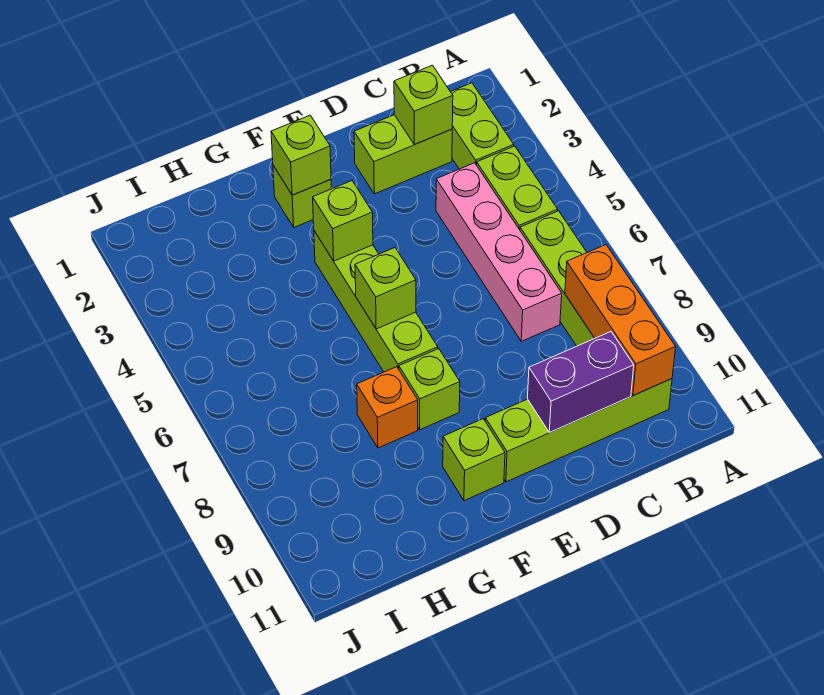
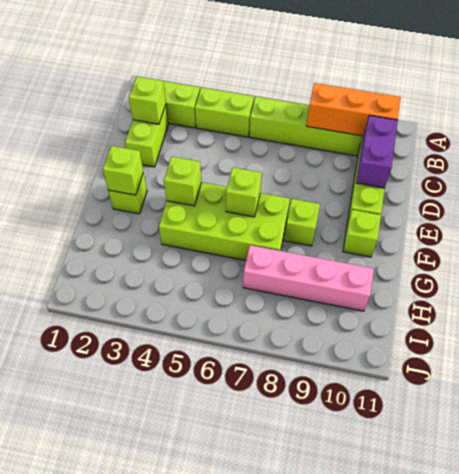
pink brick C4:C7 level 1 -> pink brick H7:H10 level 1
lime brick F4:F7 level 1 -> lime brick F4:G7 level 1
orange brick G8 level 1 -> none

